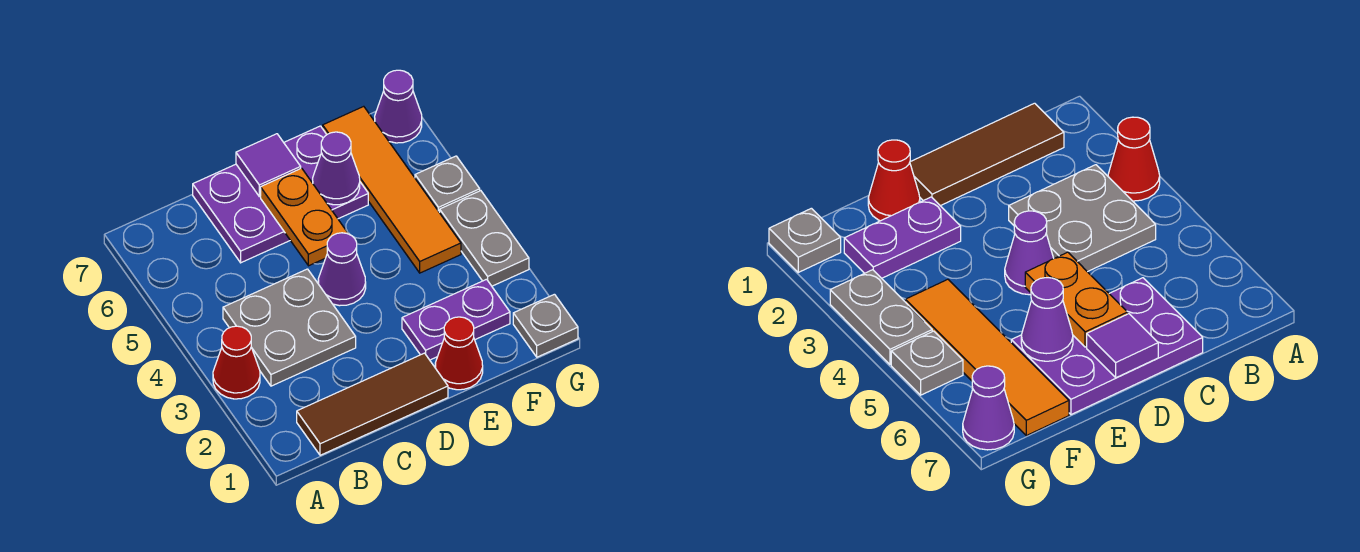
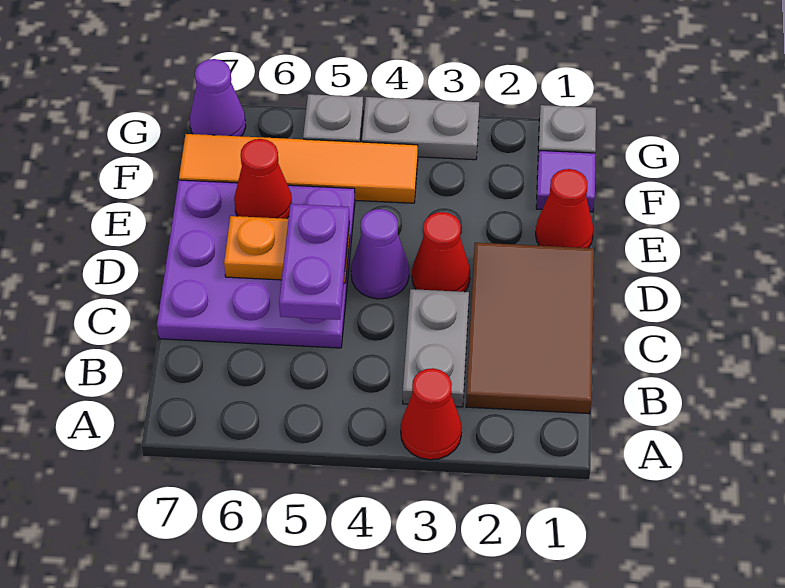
brown tile B1:D1 level 1 -> brown tile B1:D2 level 1
grey plate B3:C4 level 1 -> grey plate B3:C3 level 1
purple plate C6:E7 level 1 -> purple plate C5:E7 level 1
none -> red cone D3 level 1
purple tile D7 level 2 -> purple tile F1 level 1
purple plate E2:F2 level 1 -> purple plate C5:D5 level 3
purple cone E6 level 2 -> red cone E6 level 2

